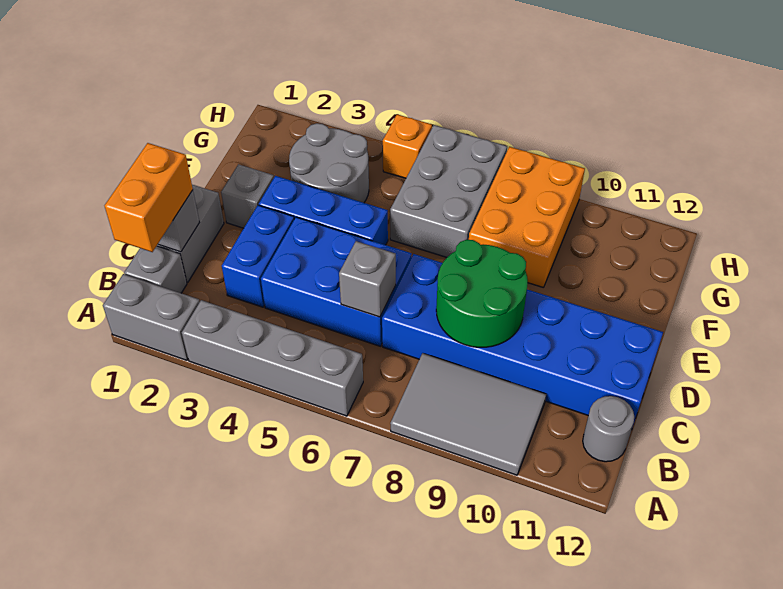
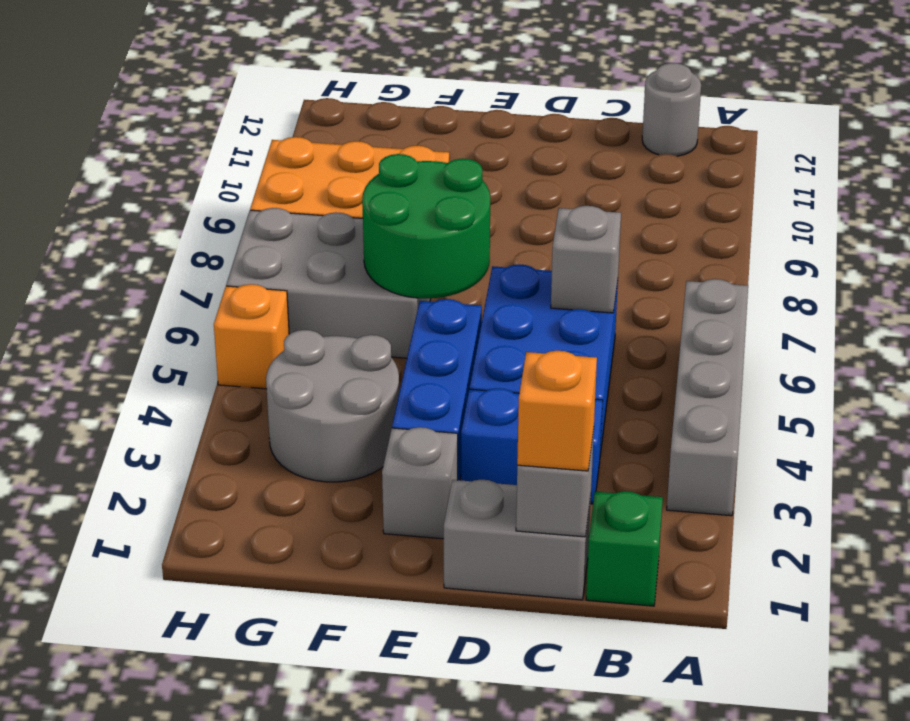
grey brick A1:A2 level 1 -> none
grey tile A8:B10 level 1 -> none
grey brick B1 level 1 -> green brick B1 level 1
orange brick B1:C1 level 3 -> orange brick C1 level 3
blue brick C7:D12 level 1 -> none
green round brick C8:D9 level 2 -> green round brick E6:F7 level 2

